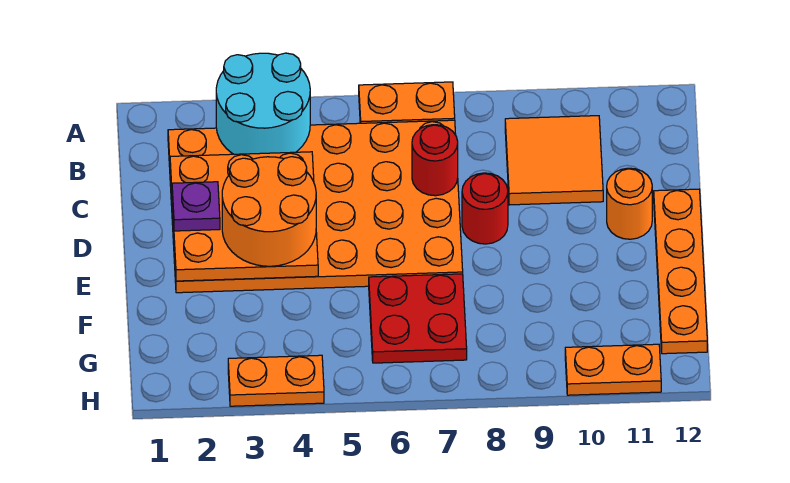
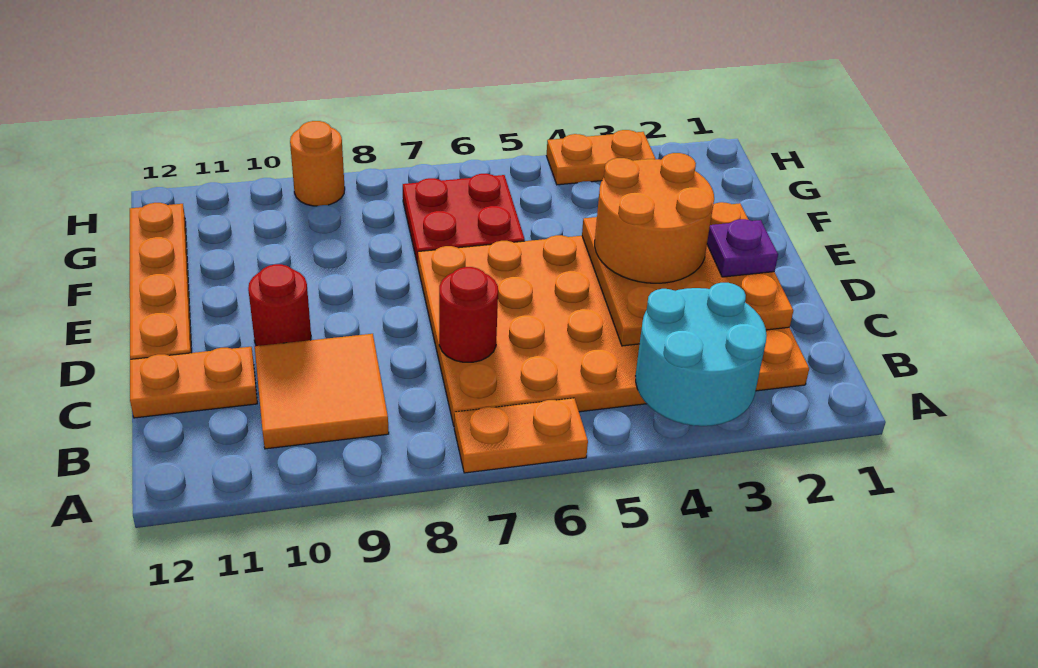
red round brick D8 level 1 -> red round brick D10 level 1
orange round brick D11 level 1 -> orange round brick H9 level 1
orange plate H10:H11 level 1 -> orange plate C11:C12 level 1

